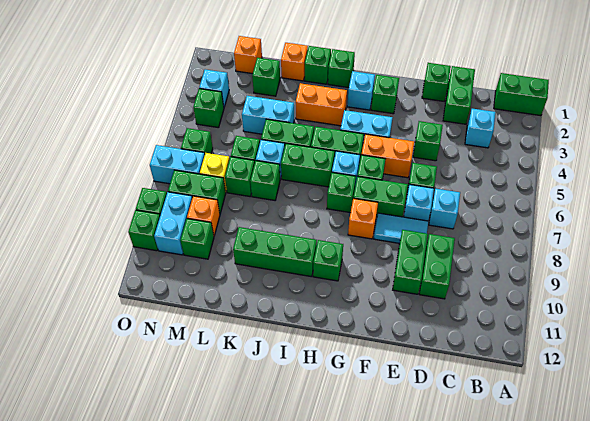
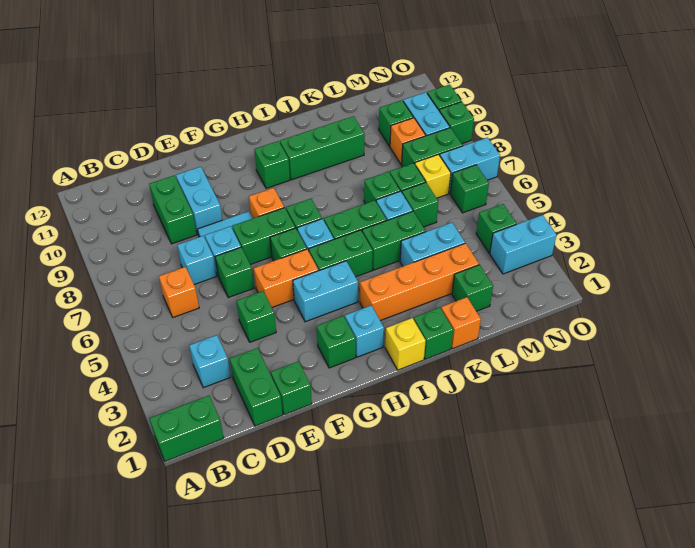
green brick E9:E10 level 1 -> cyan brick E9:E10 level 1
green brick I1 level 1 -> yellow brick I1 level 1
orange brick I3:J3 level 1 -> orange brick I3:L3 level 1
orange brick M1 level 1 -> orange brick C6 level 1
cyan brick N3 level 1 -> cyan brick N3:O3 level 1

